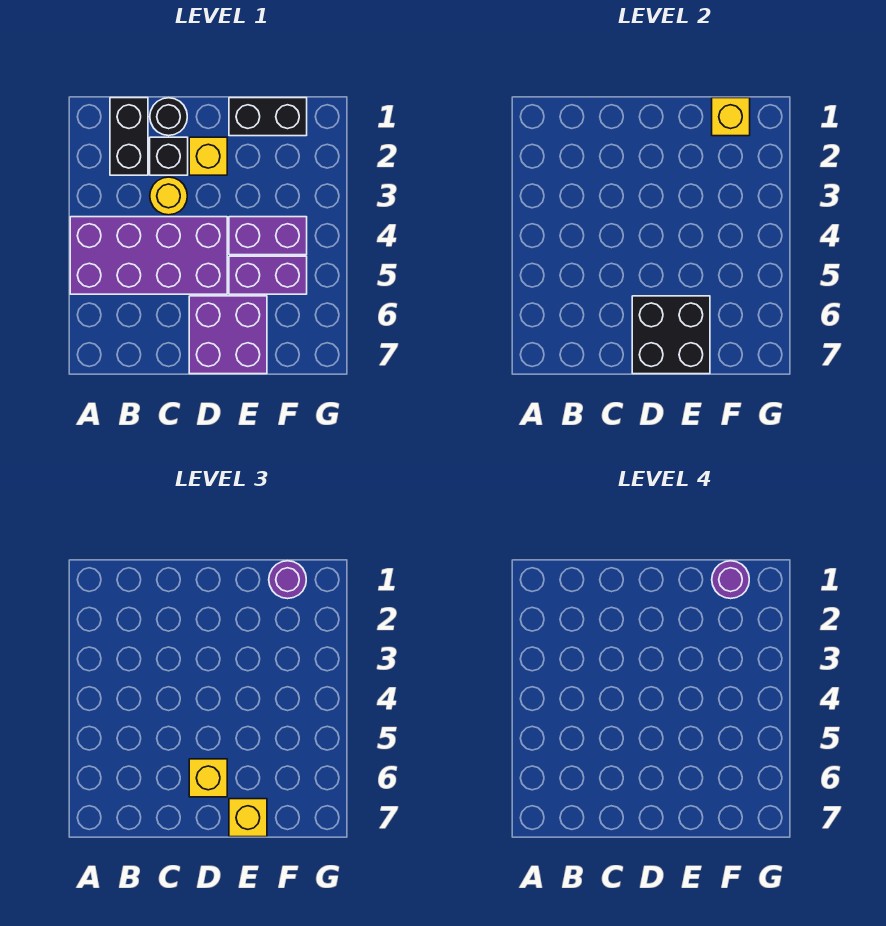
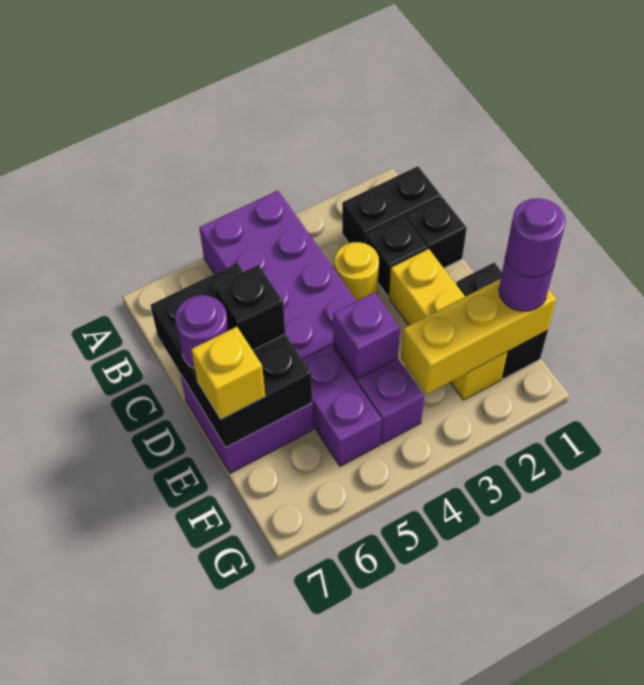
black round brick C1 level 1 -> black brick C1 level 1
yellow brick D2 level 1 -> yellow brick D2:F2 level 1
black brick D6:E7 level 2 -> black brick C6:E7 level 2
yellow brick D6 level 3 -> black brick D6 level 3
none -> purple round brick D7 level 3
none -> purple brick E4 level 2
yellow brick F1 level 2 -> yellow brick F1:F3 level 2

